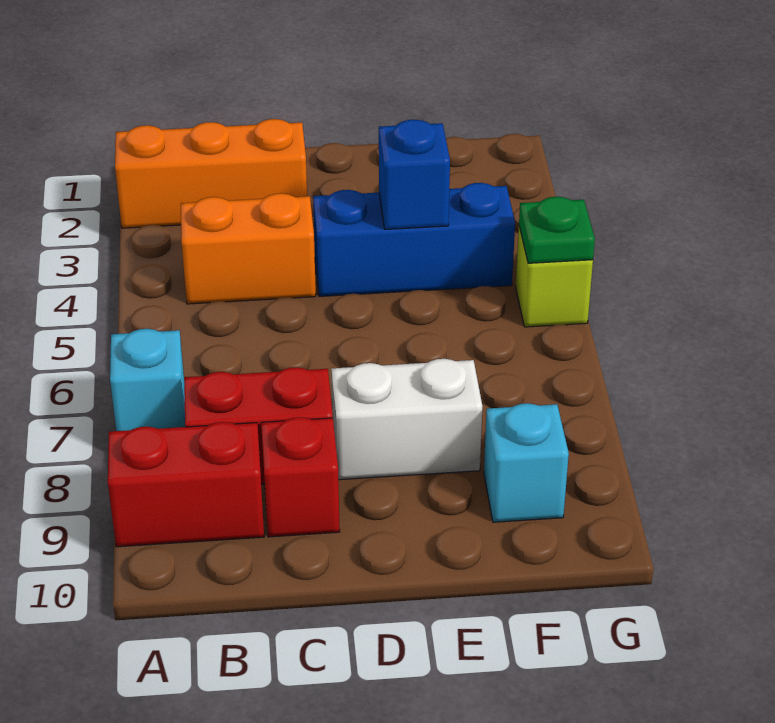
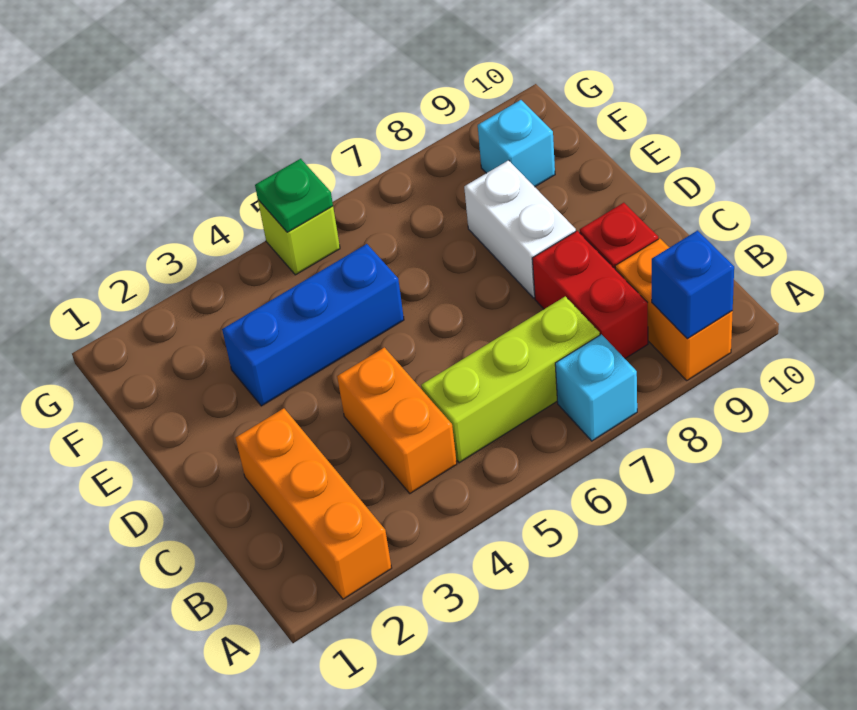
red brick A9:B9 level 1 -> orange brick A9:B9 level 1
none -> lime brick B5:B7 level 1
blue brick D4:F4 level 1 -> blue brick E3:E5 level 1
blue brick E4 level 2 -> blue brick A9 level 2

